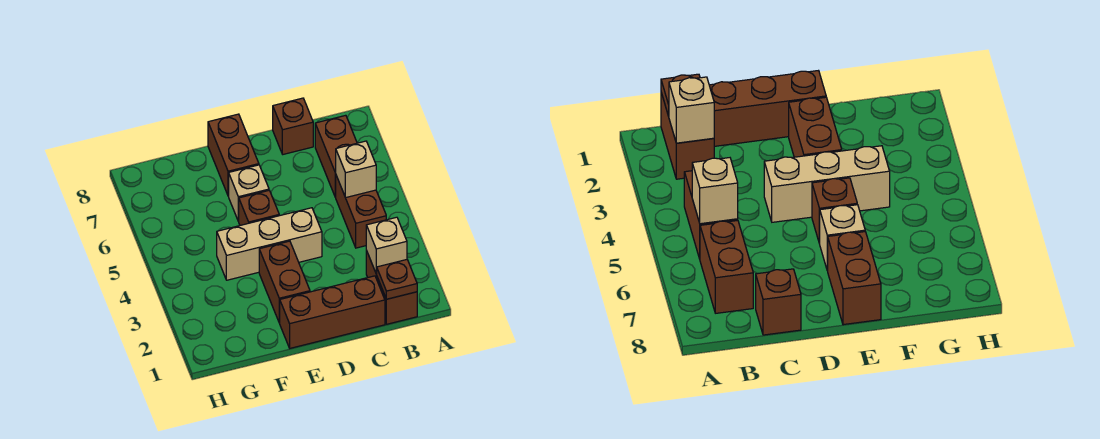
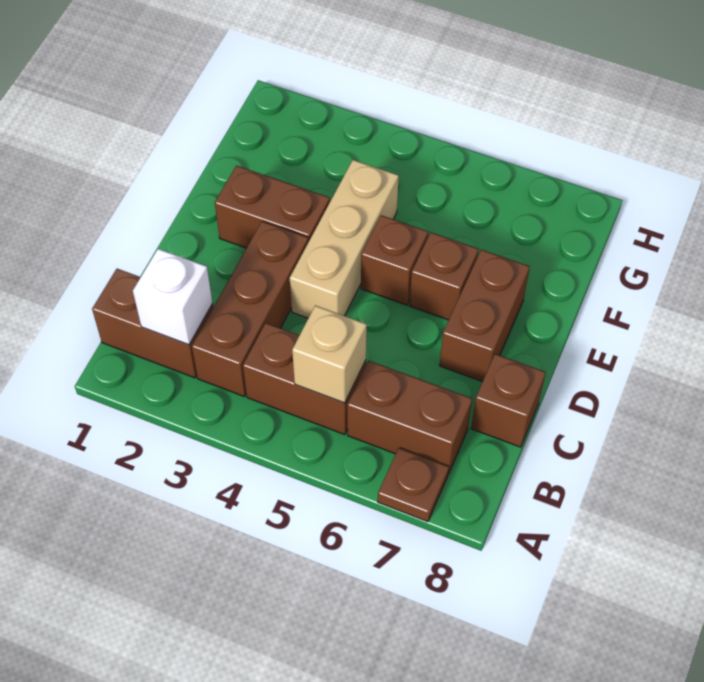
brown plate B1 level 2 -> brown plate A7 level 1
tan brick B2 level 2 -> white brick B2 level 2
brown brick C1:E1 level 1 -> brown brick B3:D3 level 1
tan brick E6 level 1 -> brown brick E6 level 1
brown brick E7:E8 level 1 -> brown brick D7:E7 level 1

